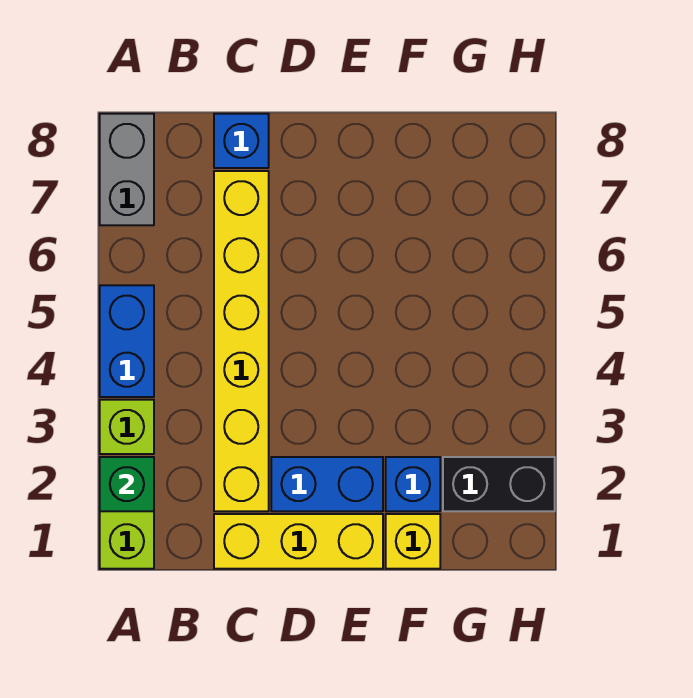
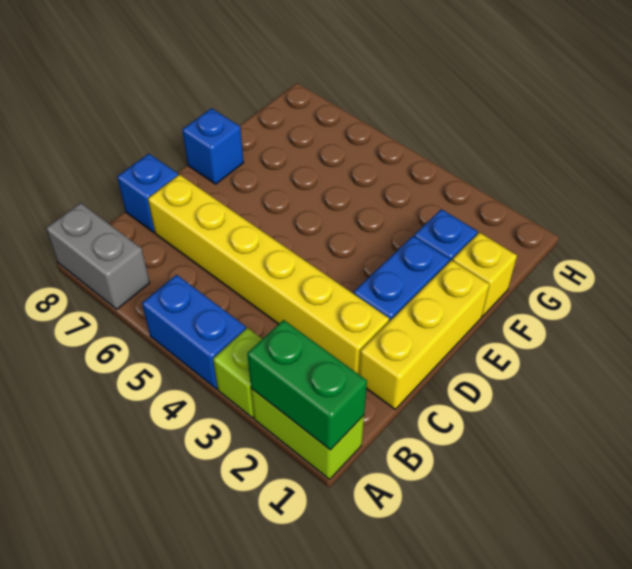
green brick A2 level 2 -> green brick A1:A2 level 2
none -> blue brick E8 level 1
black brick G2:H2 level 1 -> none

